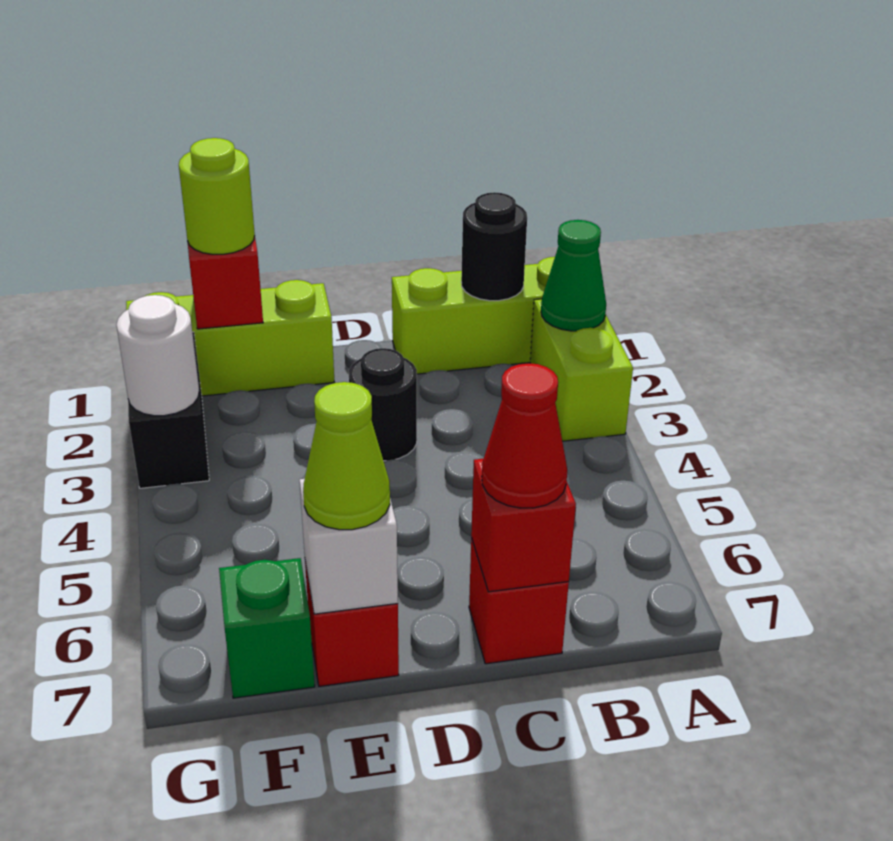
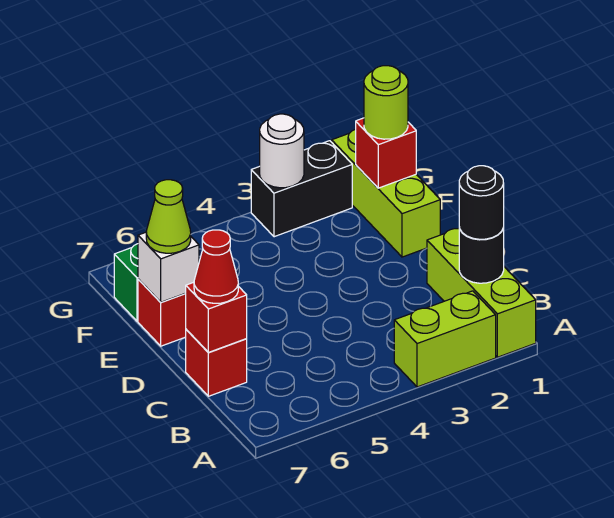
green cone A2 level 2 -> none
black round brick D3 level 1 -> black round brick B1 level 3

